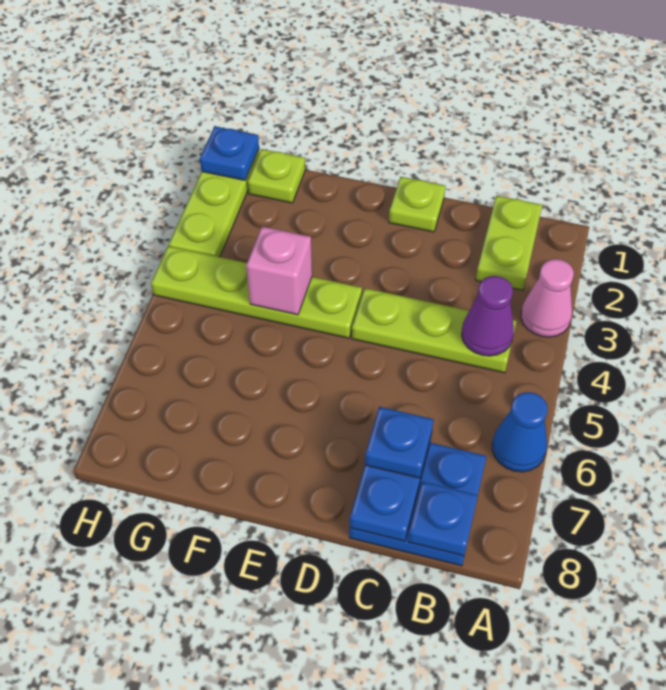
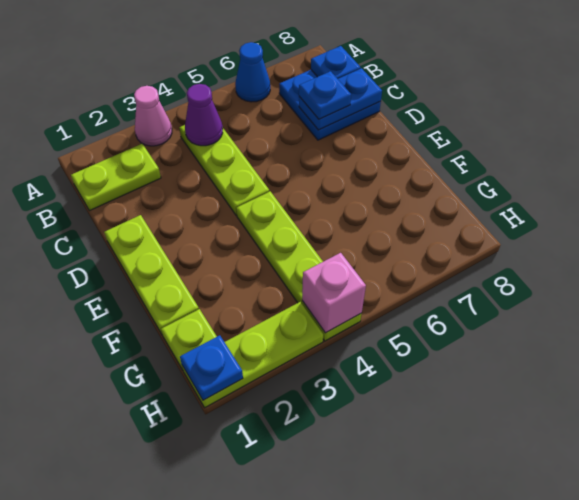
lime plate D1 level 1 -> lime plate D1:F1 level 1
pink brick F4 level 2 -> pink brick H4 level 2

